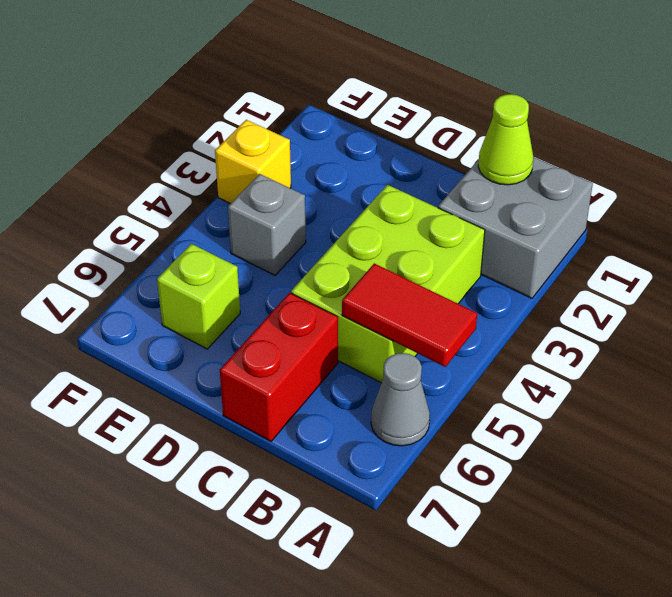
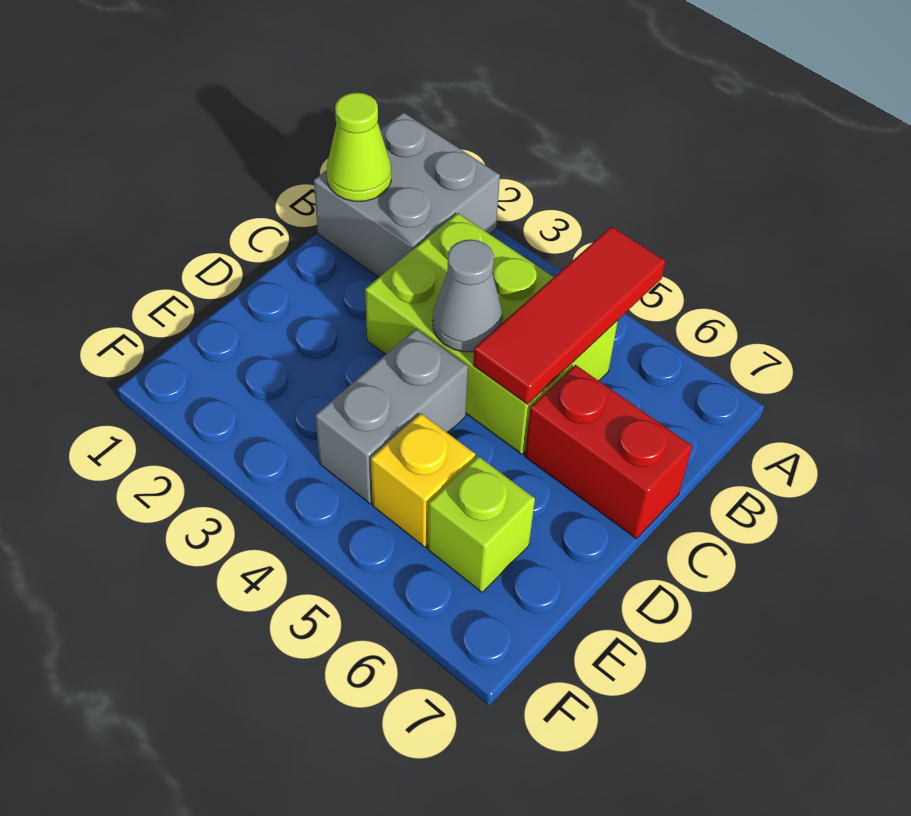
red tile A5:B5 level 2 -> red tile A5:C5 level 2
grey cone A6 level 1 -> grey cone C4 level 2
grey brick E4 level 1 -> grey brick D4:E4 level 1
yellow brick F3 level 1 -> yellow brick E5 level 1

